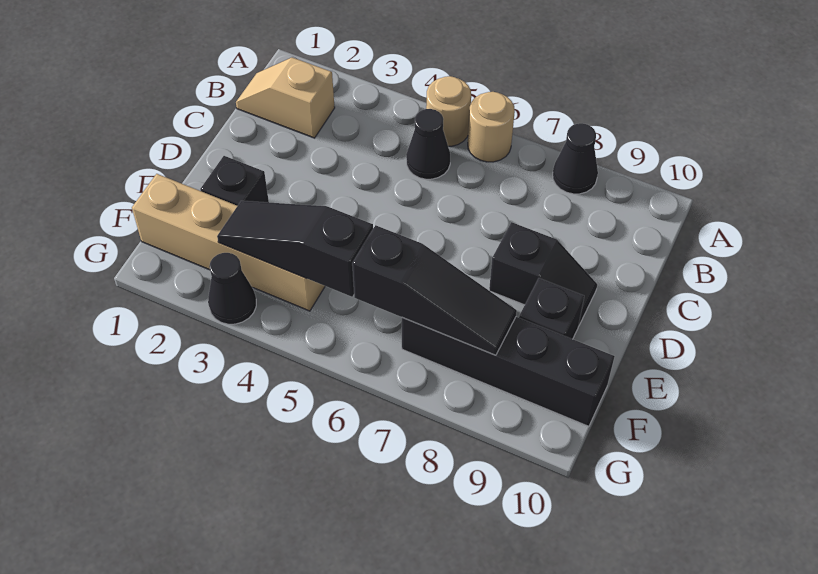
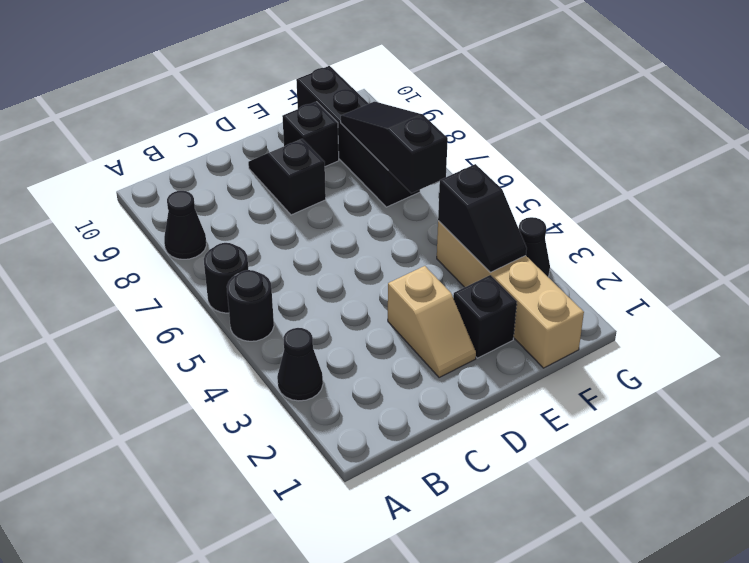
tan round brick A5 level 1 -> black round brick A5 level 1
tan round brick A6 level 1 -> black round brick A6 level 1
tan slope B1:B2 level 1 top 2 -> tan slope D2:D3 level 1 top 3
black cone B5 level 1 -> black cone A3 level 1
black slope F3:F5 level 2 top 5 -> black slope F3:F4 level 2 top 4

